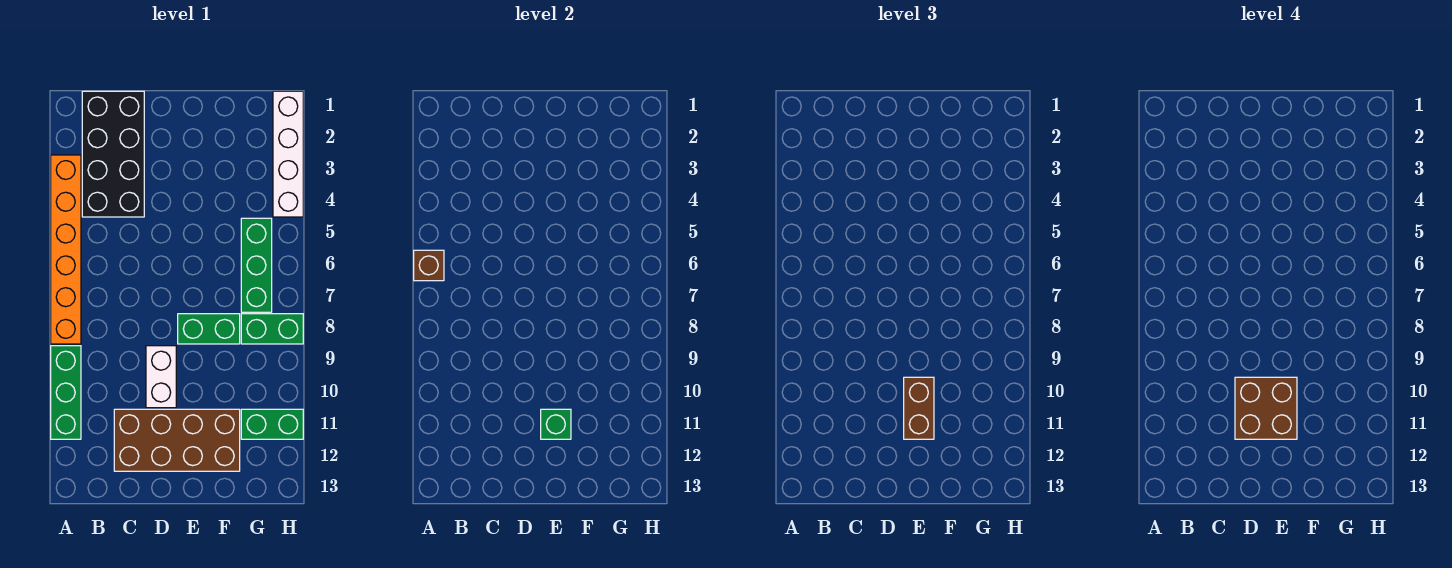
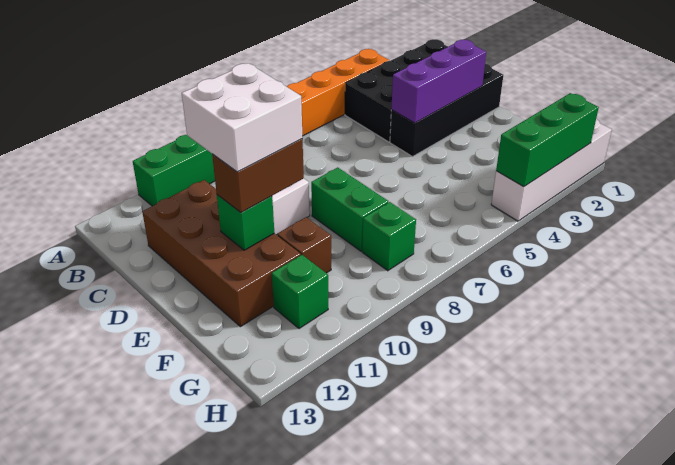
brown brick A6 level 2 -> brown brick F10 level 1
none -> black brick D1:D4 level 1
none -> purple brick D2:D4 level 2
brown brick D10:E11 level 4 -> white brick D10:E11 level 4
green brick G5:G7 level 1 -> green brick H2:H4 level 2
green brick G8:H8 level 1 -> green brick G8 level 1
green brick G11:H11 level 1 -> green brick G11 level 1

